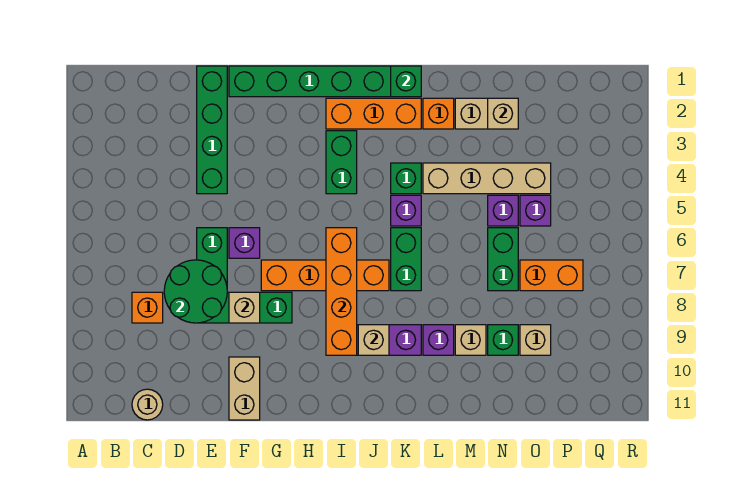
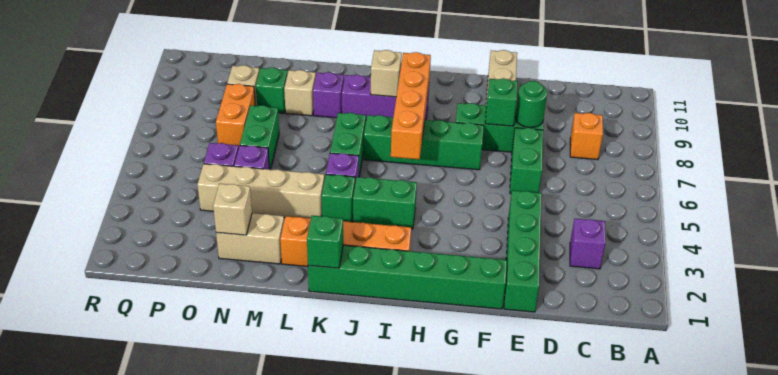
tan round brick C11 level 1 -> none
green round brick D7:E8 level 2 -> green round brick E8 level 2
purple brick F6 level 1 -> purple brick C3 level 1
tan brick F8 level 2 -> green brick F8 level 2
orange brick G7:J7 level 1 -> green brick G7:J7 level 1
green brick I3:I4 level 1 -> green brick I4:J4 level 1
orange brick O7:P7 level 1 -> orange brick O7:O8 level 1

